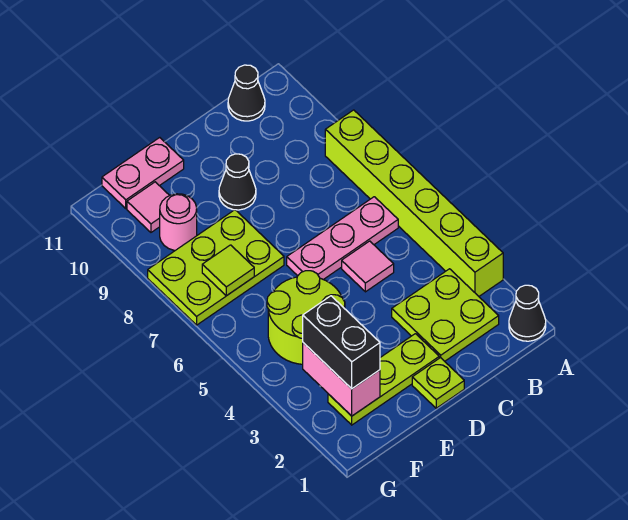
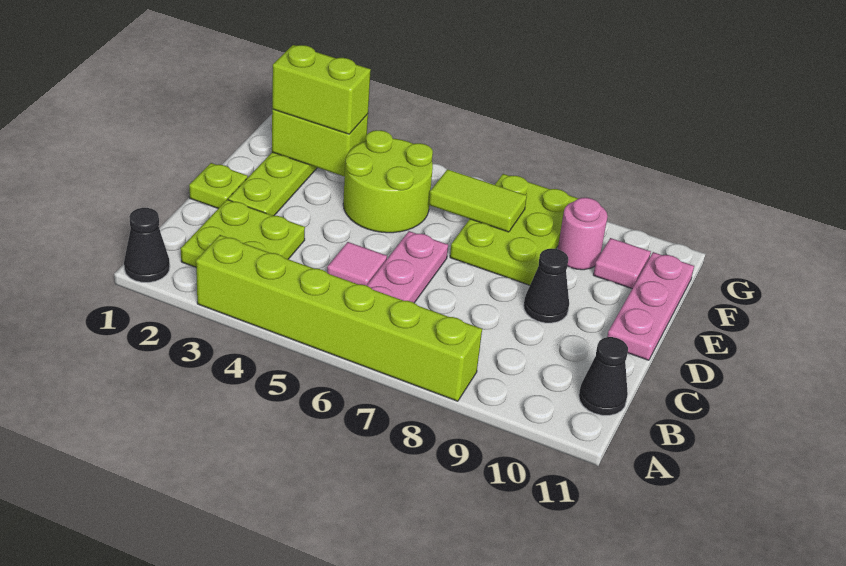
pink plate E11:F11 level 1 -> pink plate D11:F11 level 1
pink brick F2:F3 level 2 -> lime brick F2:F3 level 2
black brick F2:F3 level 3 -> lime brick F2:F3 level 3
lime tile F7 level 2 -> lime tile F6:F7 level 2

